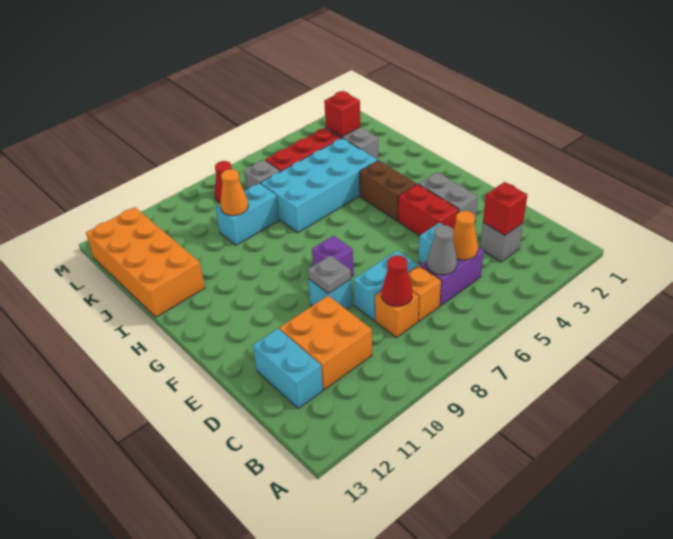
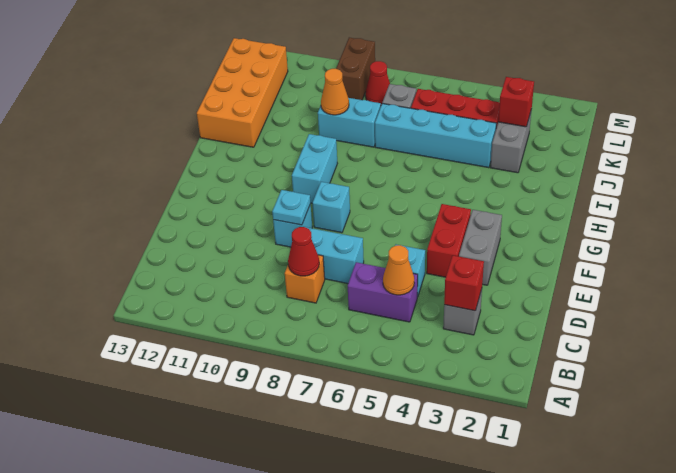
grey cone C6 level 2 -> none
orange brick C7 level 1 -> none
orange brick C10:D11 level 1 -> none
cyan brick C12:D12 level 1 -> cyan brick G9:H9 level 1
grey plate E9 level 2 -> cyan plate E9 level 2
purple brick F8 level 1 -> cyan brick F8 level 1
brown brick G4:H4 level 1 -> brown brick L9:M9 level 1
cyan brick I4:J7 level 1 -> cyan brick J4:J7 level 1

